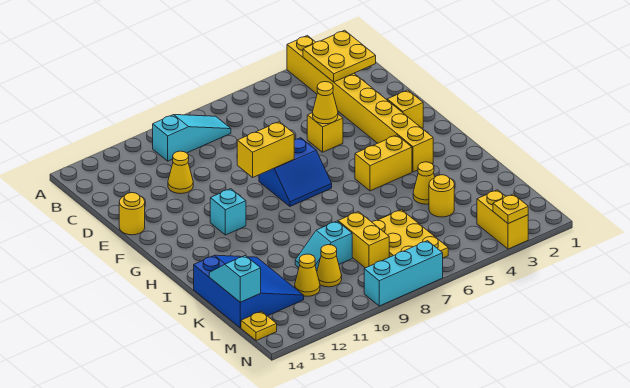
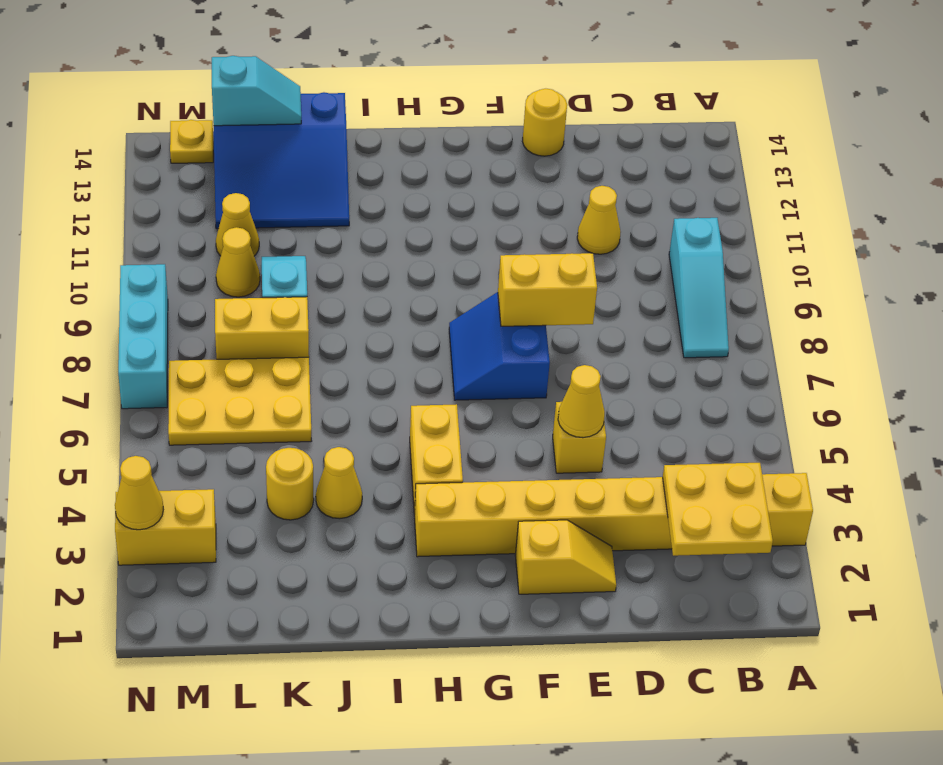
yellow brick F8:F9 level 2 -> yellow brick E8:F8 level 2
cyan brick G11 level 1 -> none
yellow plate N3 level 2 -> yellow cone N3 level 2

